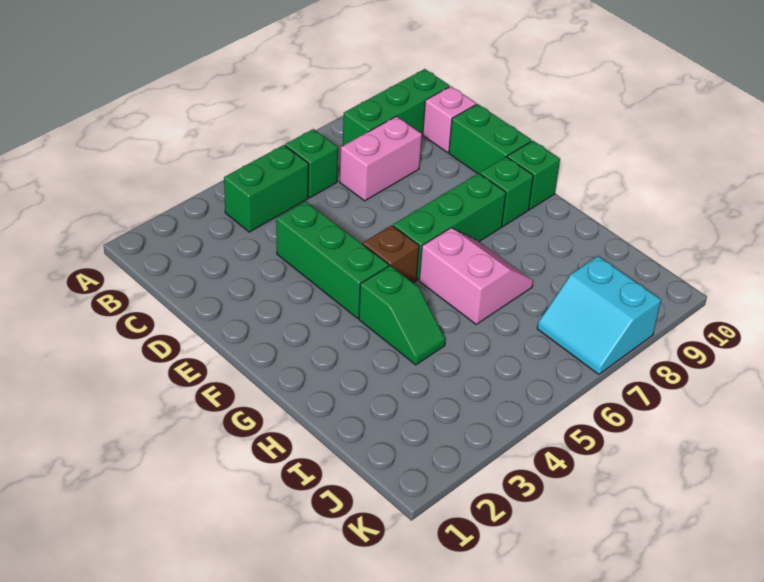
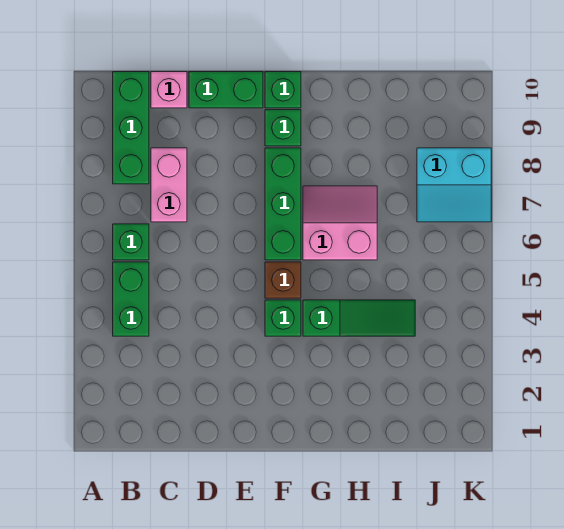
green brick D4:F4 level 1 -> green brick F4 level 1
green slope G4:H4 level 1 top G -> green slope G4:I4 level 1 top G

